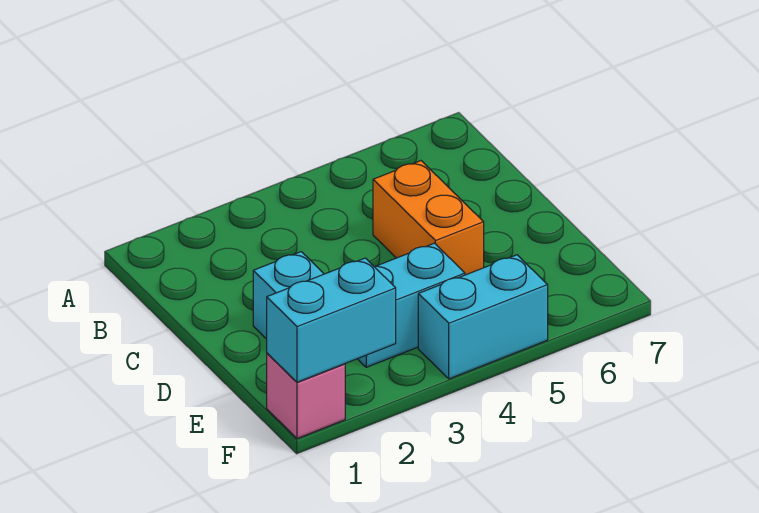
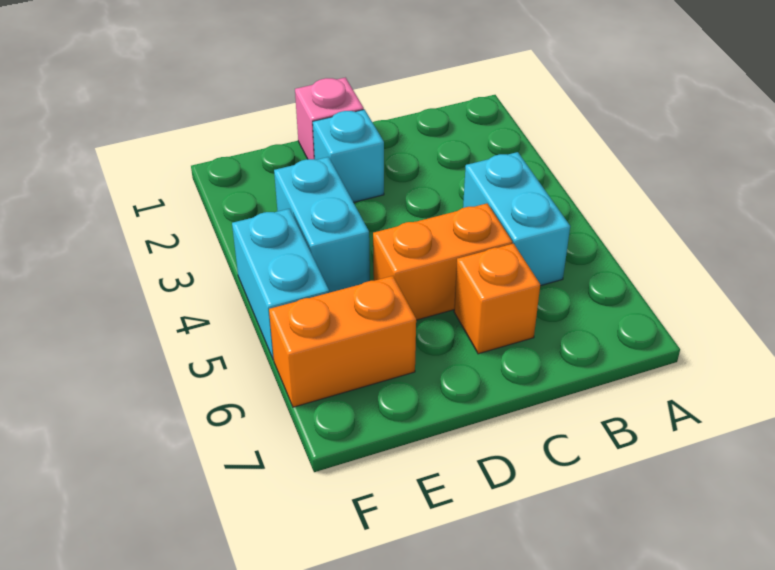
none -> orange brick C6 level 1
none -> orange brick E6:F6 level 1
pink brick F1 level 1 -> pink brick D1 level 1
cyan brick F1:F2 level 2 -> cyan brick B4:B5 level 1

